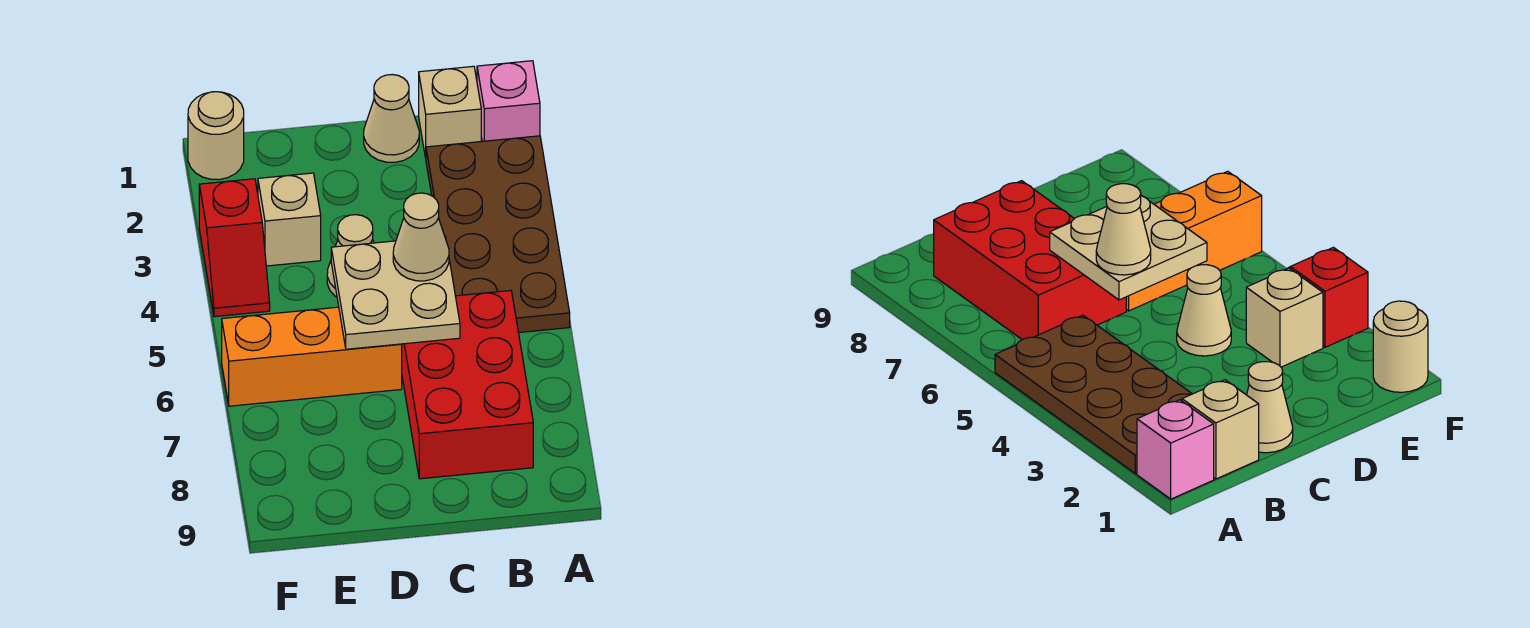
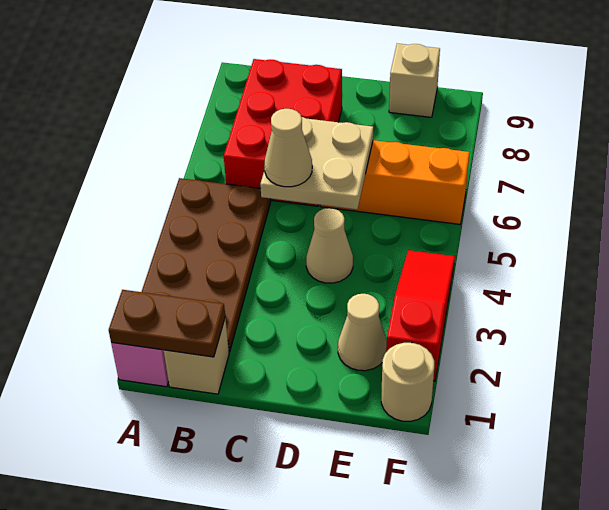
none -> brown plate A1:B1 level 2
tan cone C1 level 1 -> tan cone E2 level 1
tan brick E3 level 1 -> tan brick E9 level 1
red slope F3:F4 level 1 top 3 -> red slope F2:F4 level 1 top 2

